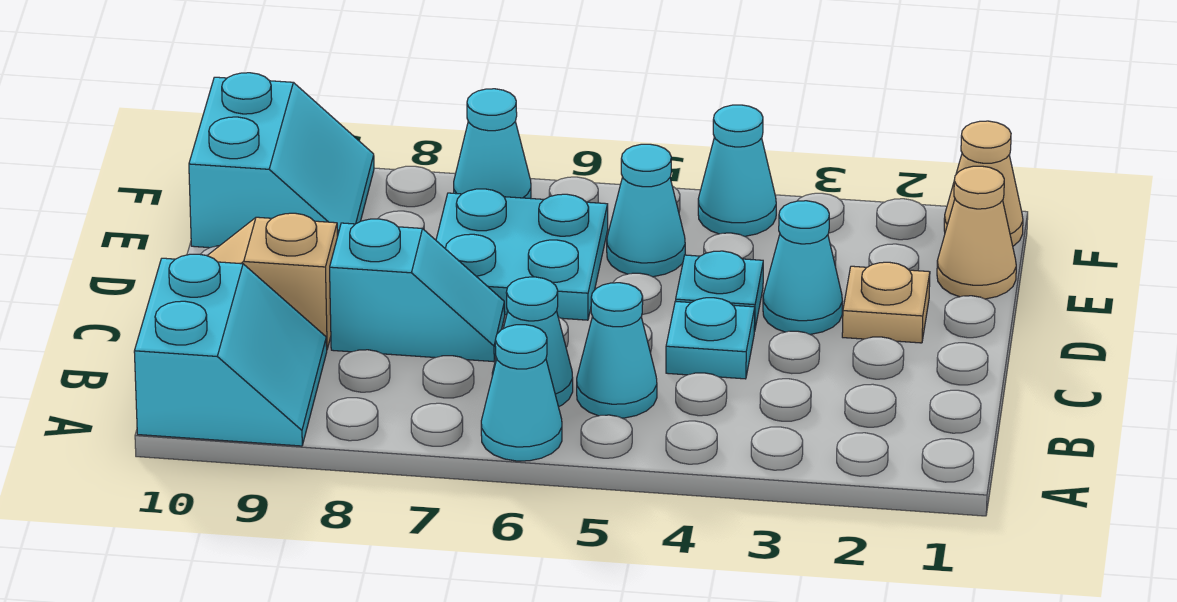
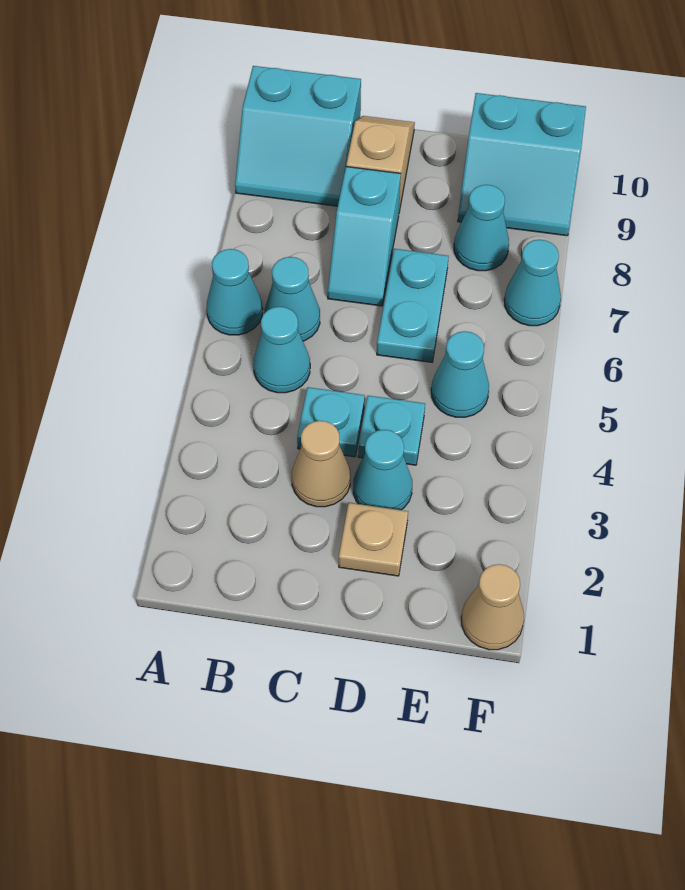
cyan plate D6:E7 level 1 -> cyan plate D6:D7 level 1
tan cone E1 level 1 -> tan cone C3 level 1
cyan cone F4 level 1 -> cyan cone E8 level 1

